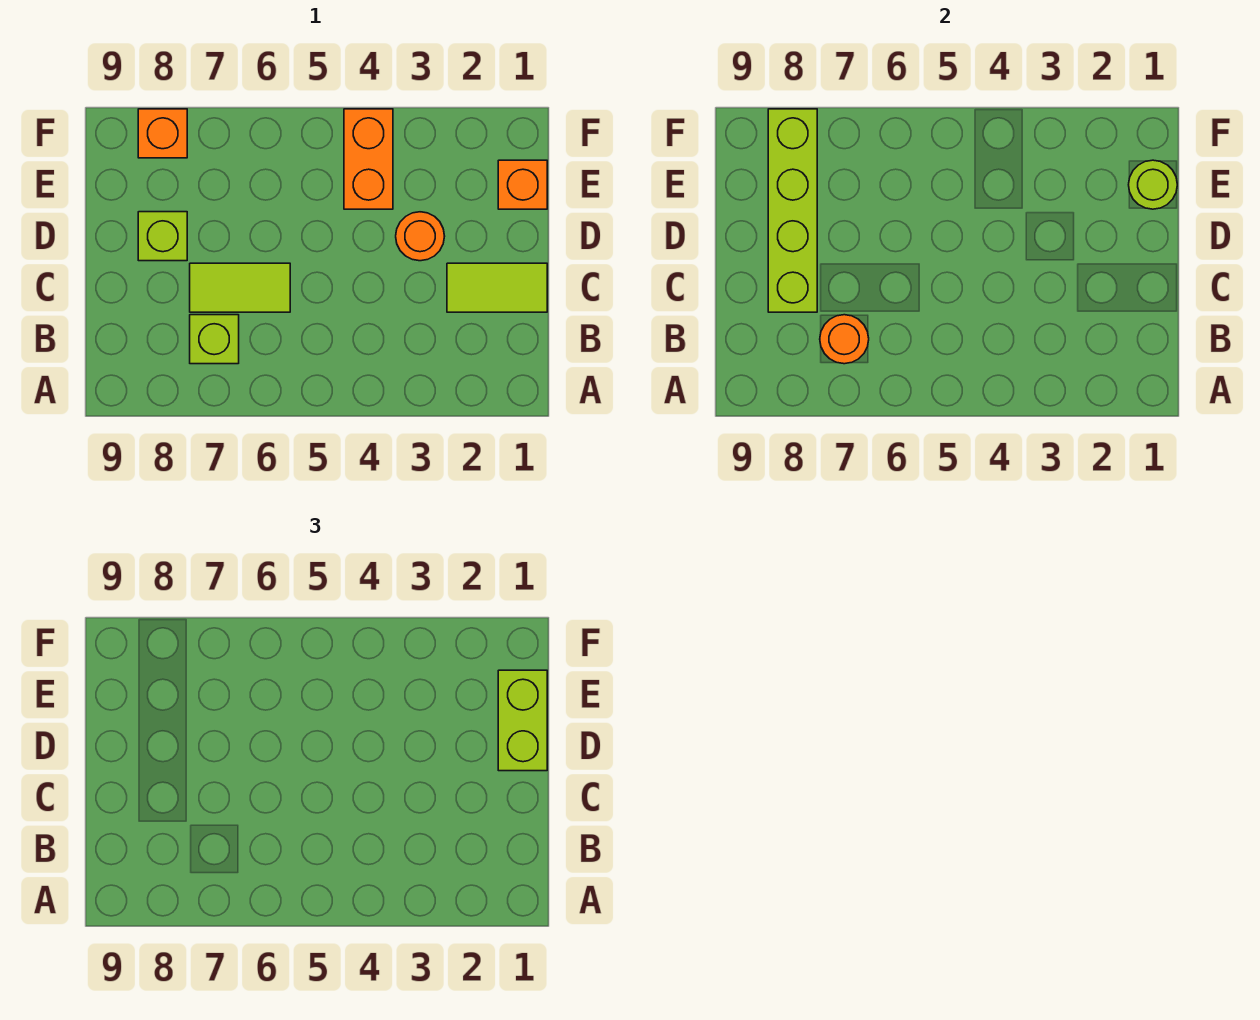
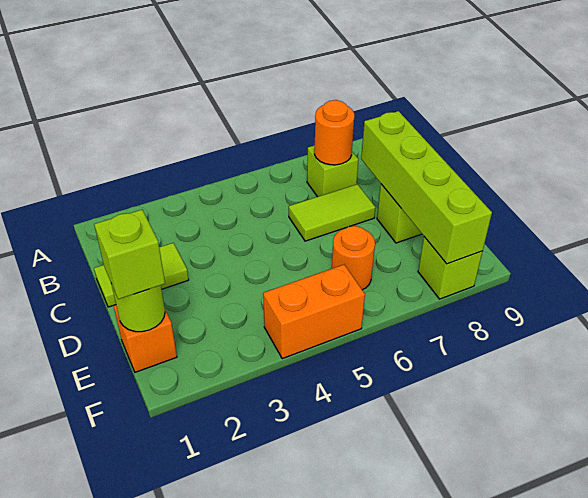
lime brick D1:E1 level 3 -> lime brick E1 level 3
orange round brick D3 level 1 -> orange round brick E6 level 1
orange brick E4:F4 level 1 -> orange brick F4:F5 level 1
orange brick F8 level 1 -> lime brick F8 level 1

